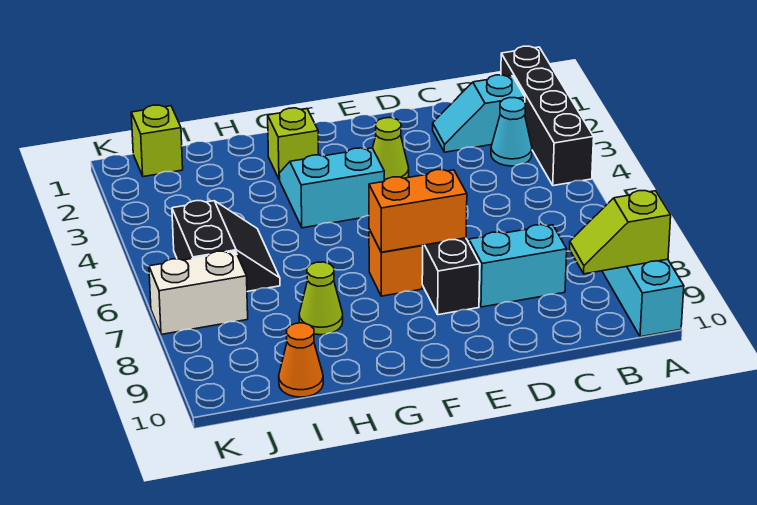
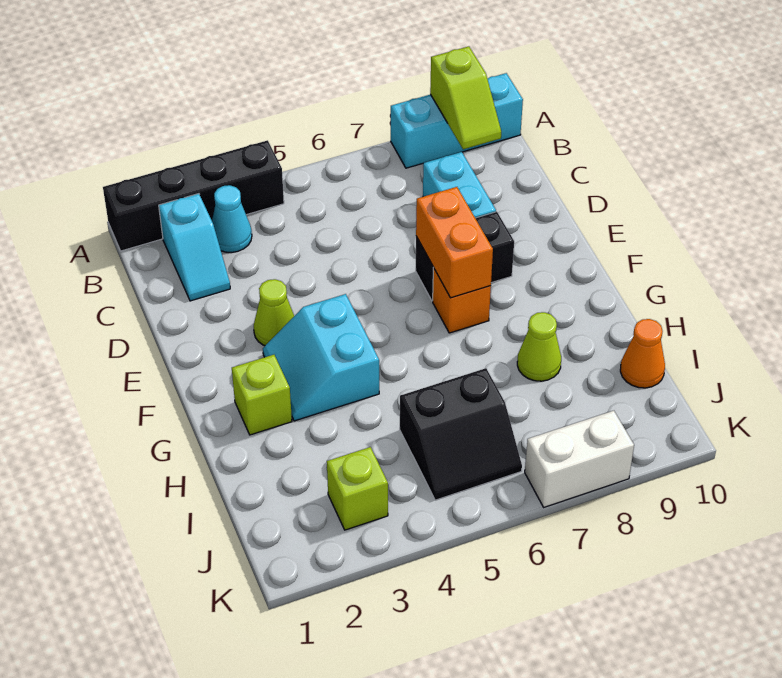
black slope I5:J6 level 1 top J -> black slope I5:J6 level 1 top I
lime brick J1 level 1 -> lime brick J3 level 1
white brick J7:K7 level 1 -> white brick K7:K8 level 1

